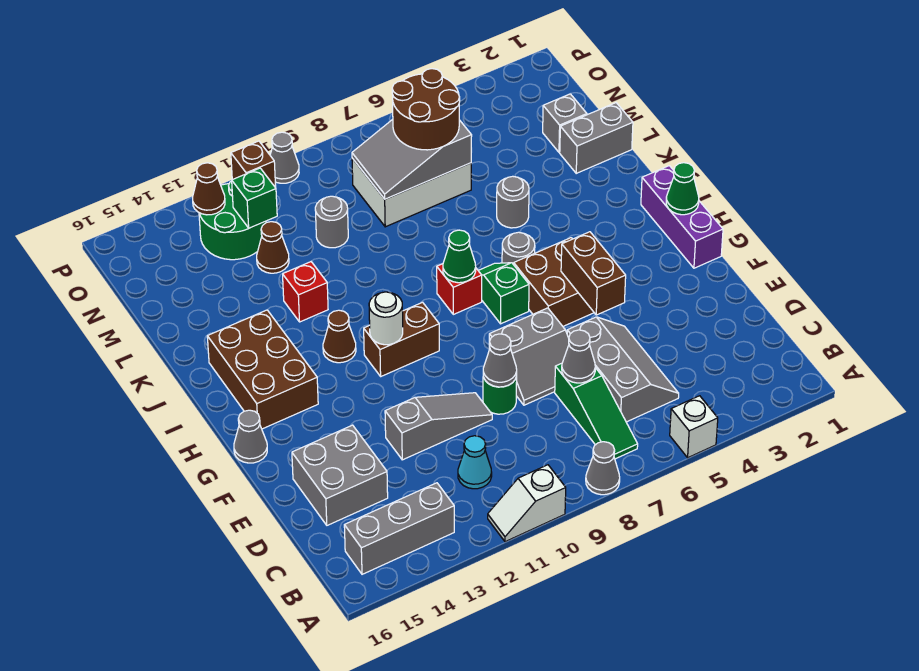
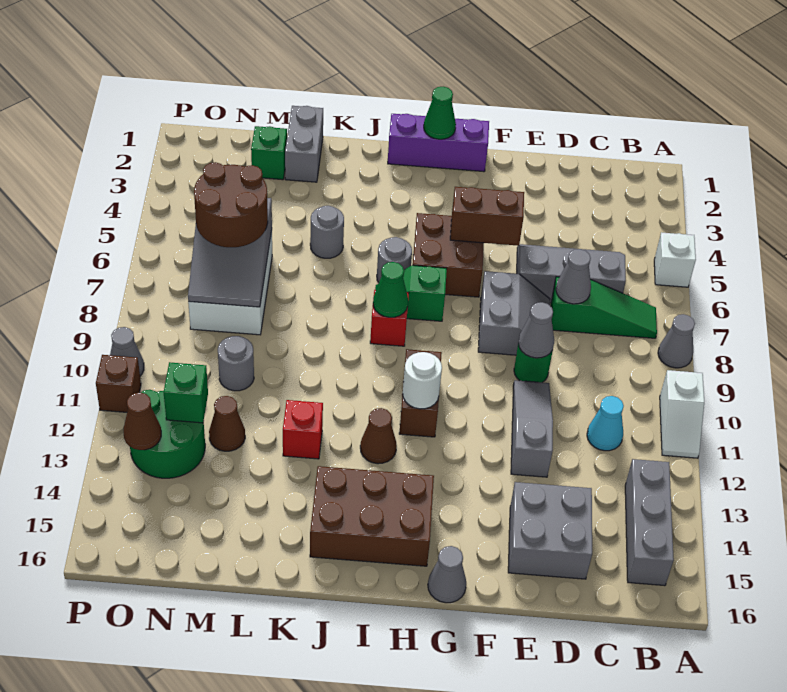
grey brick M2 level 1 -> green brick M2 level 1

